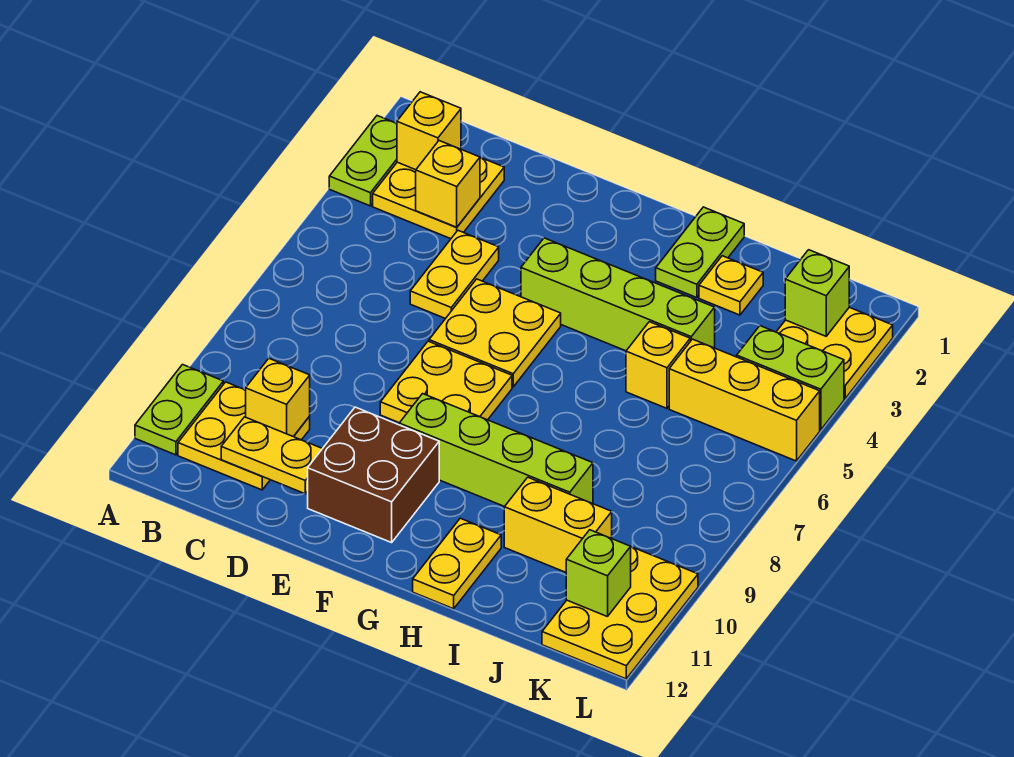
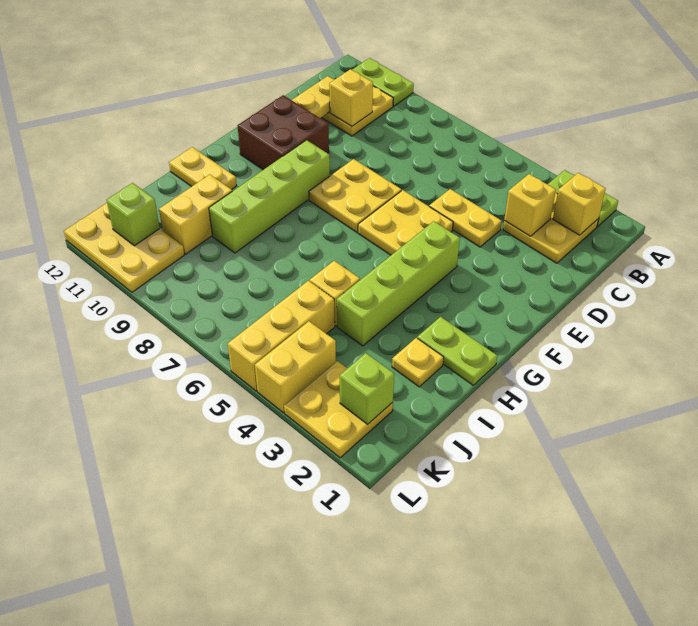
lime brick K4:L4 level 1 -> yellow brick K4:L4 level 1

